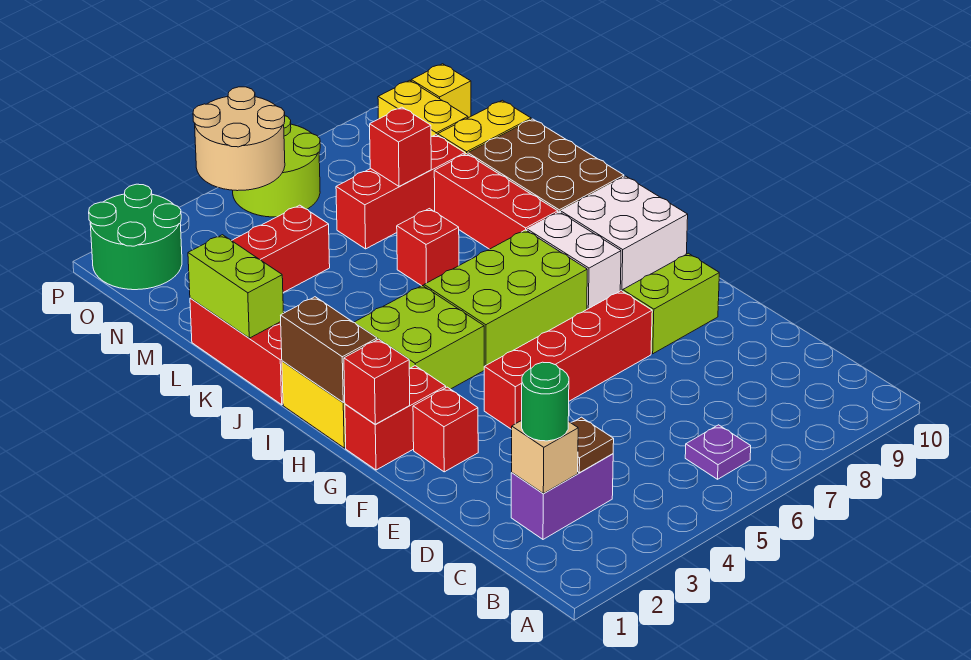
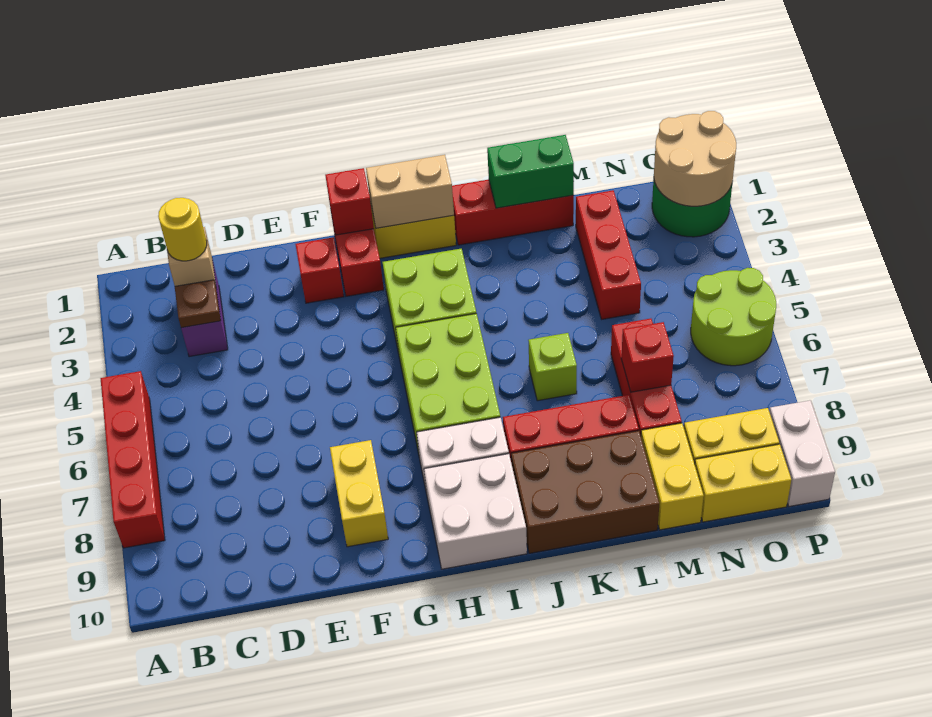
purple plate B6 level 1 -> none
green round brick C2 level 3 -> yellow round brick C2 level 3
red brick F4:F7 level 1 -> red brick A5:A8 level 1
lime brick F8:F9 level 1 -> yellow brick F8:F9 level 1
brown brick H1:I1 level 2 -> tan brick H1:I1 level 2
lime brick K1:L1 level 2 -> green brick K1:L1 level 2
red brick K6 level 1 -> lime brick K6 level 1
tan round brick O4:P5 level 2 -> tan round brick O1:P2 level 2
yellow brick O10 level 1 -> yellow brick N10:O10 level 1
none -> white brick P9:P10 level 1

